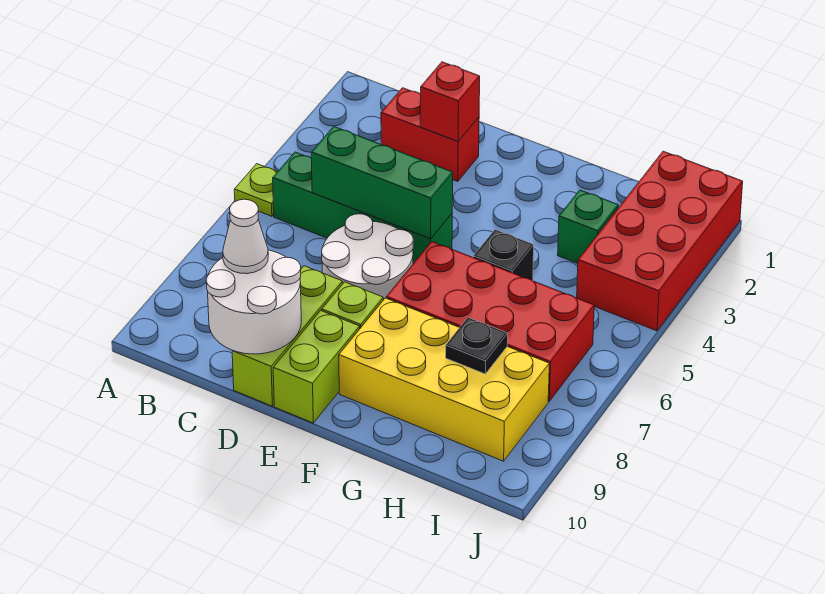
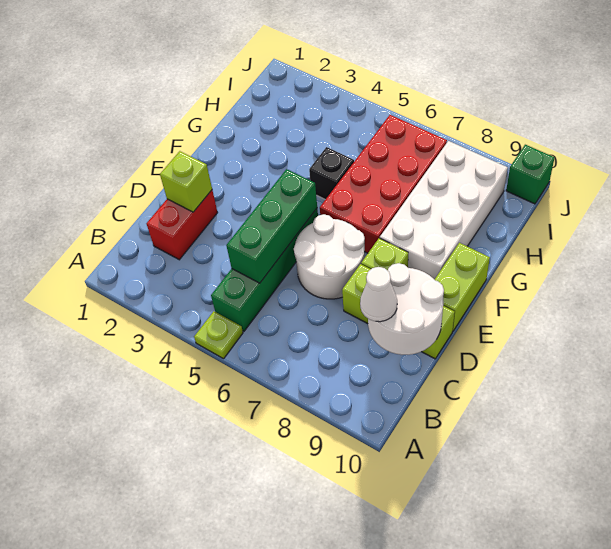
red brick D2 level 2 -> lime brick D2 level 2
lime brick E9:E10 level 1 -> lime brick E10:F10 level 1
yellow brick F8:I9 level 1 -> white brick F8:I9 level 1
green brick H3 level 1 -> green brick J10 level 1
black plate H8 level 2 -> none
red brick I1:J4 level 1 -> none

